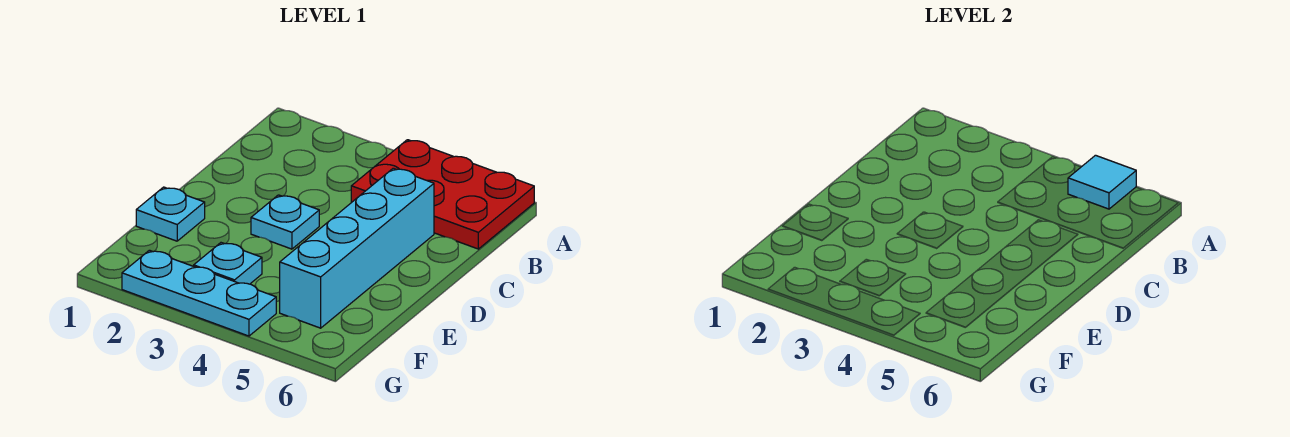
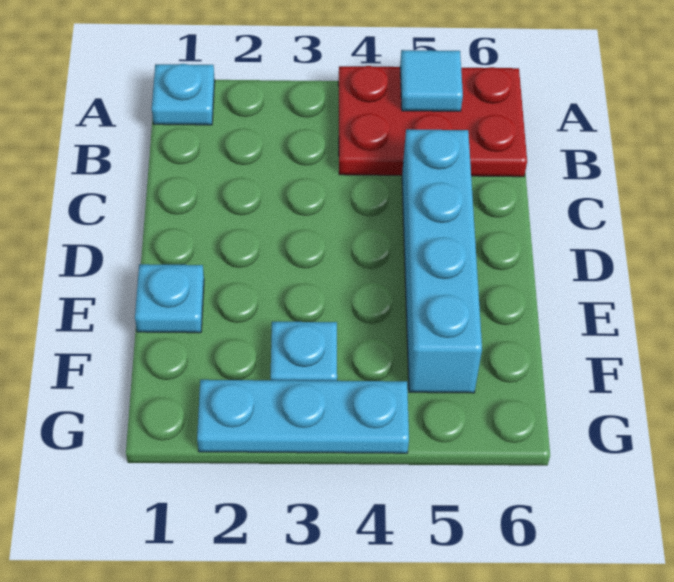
cyan plate D3 level 1 -> cyan plate A1 level 1

